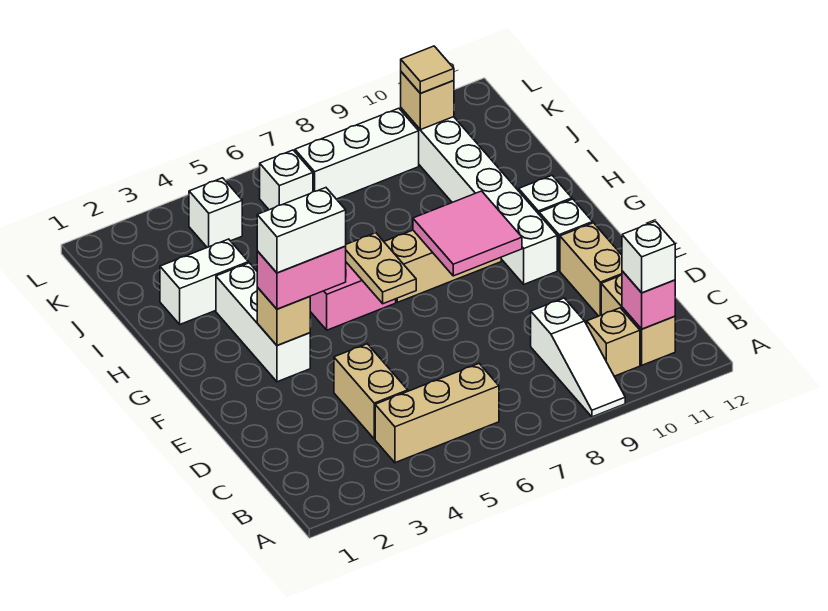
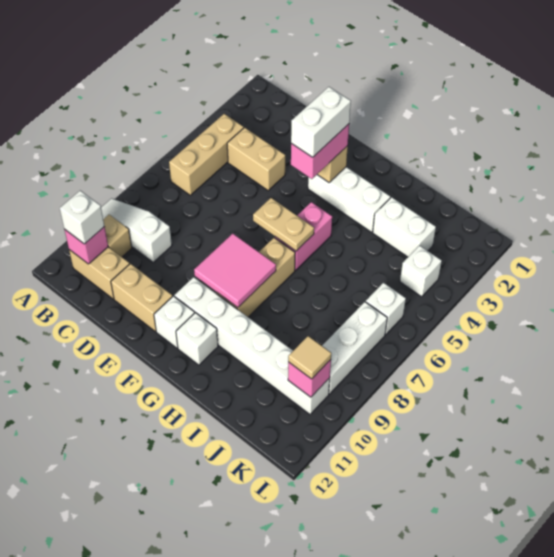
white brick I2:I3 level 1 -> white brick I3:J3 level 1
tan brick K10 level 2 -> pink brick K10 level 2

